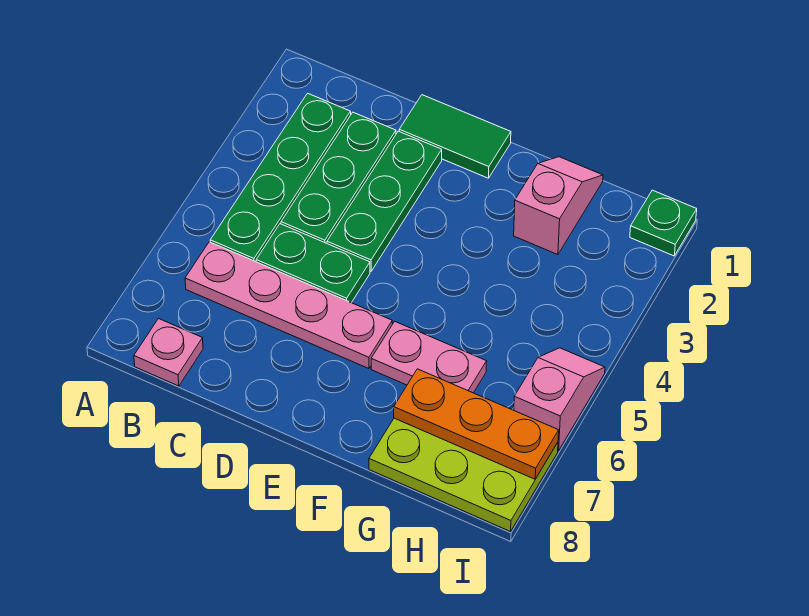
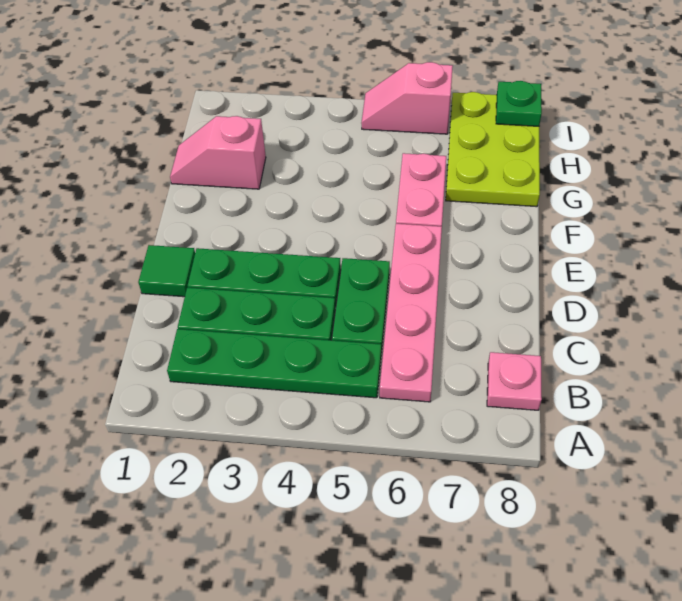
green tile D1:E1 level 1 -> green tile D1 level 1
orange plate G7:I7 level 2 -> none
green plate I1 level 1 -> green plate I8 level 2

